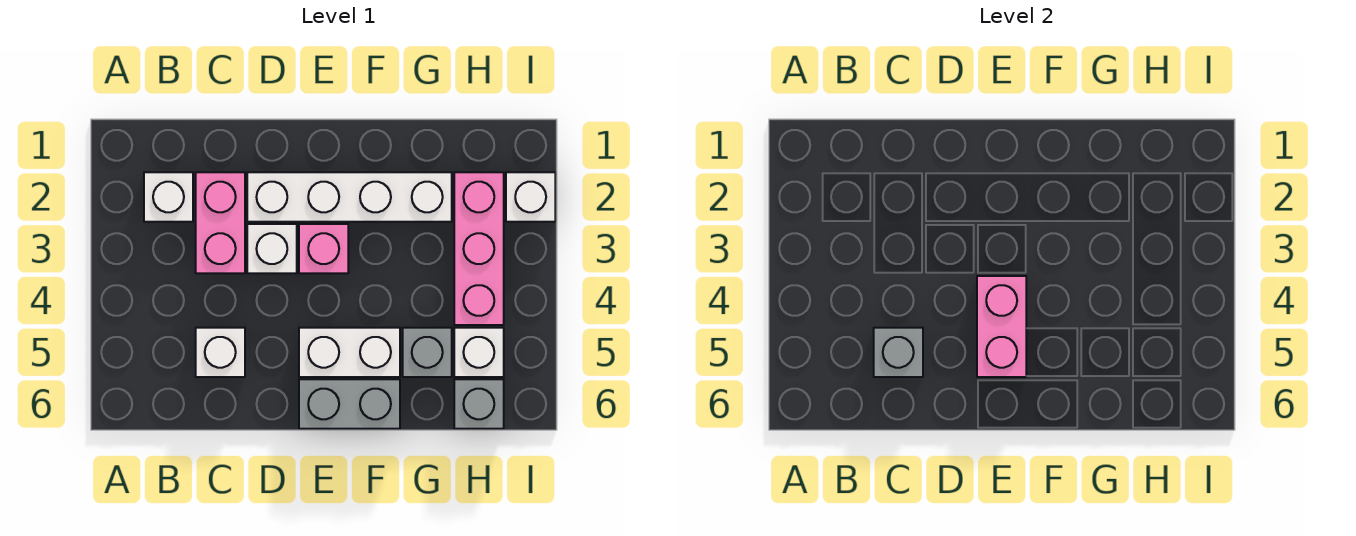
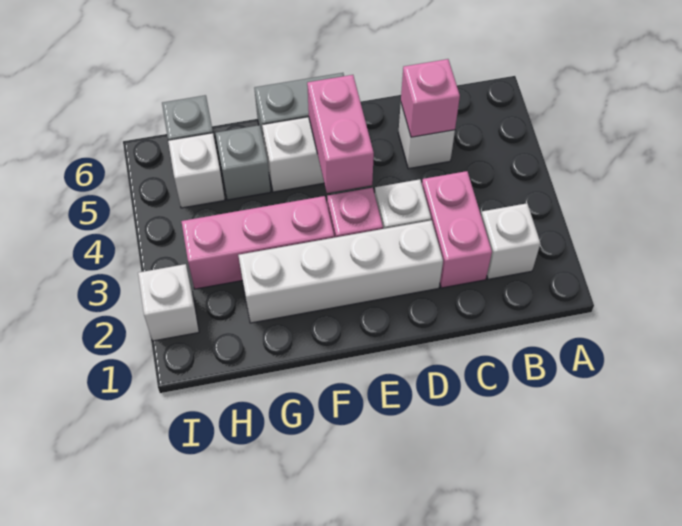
grey brick C5 level 2 -> pink brick C5 level 2
pink brick H2:H4 level 1 -> pink brick F3:H3 level 1

